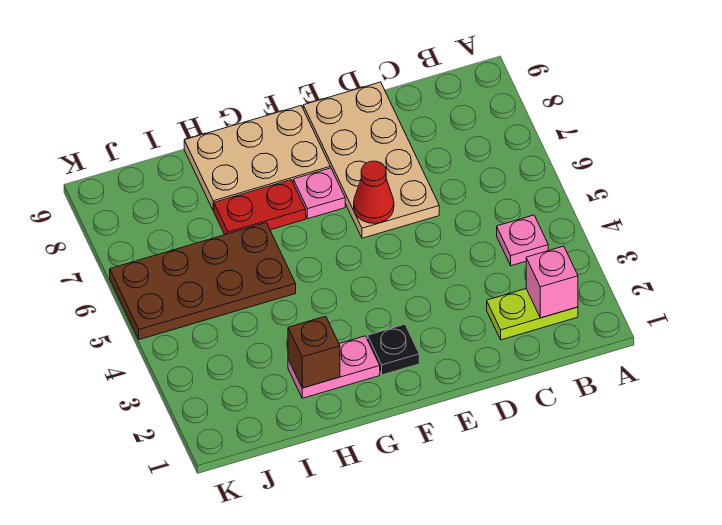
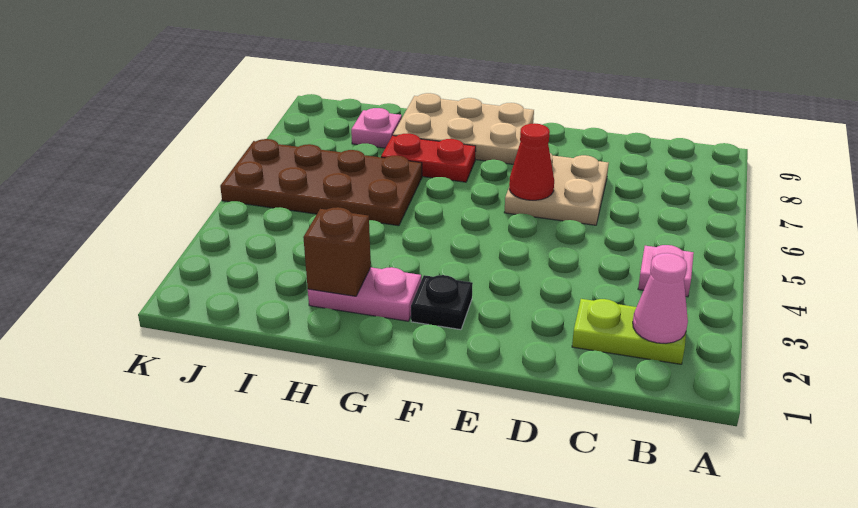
pink brick B2 level 2 -> pink cone B2 level 2
tan plate D6:E9 level 1 -> tan plate D6:E7 level 1
pink plate F7 level 1 -> pink plate I8 level 1

